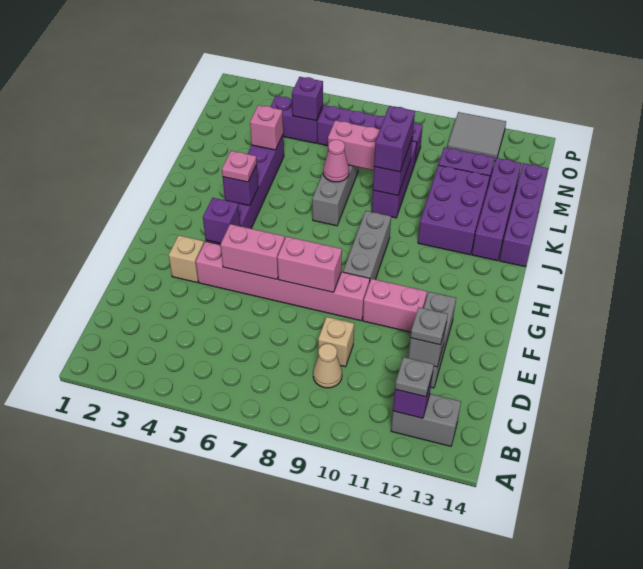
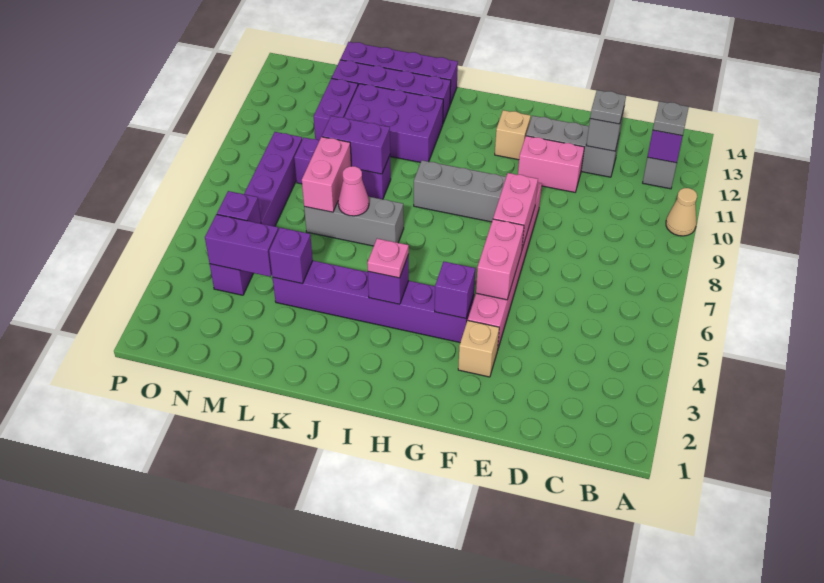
tan cone C9 level 1 -> tan cone A10 level 1
tan brick D9 level 1 -> tan brick G12 level 1
pink brick F10:F11 level 1 -> pink brick E11:F11 level 1
purple brick K9:L9 level 3 -> purple brick M4:N4 level 2
pink brick L4 level 2 -> purple brick L4 level 2
grey tile O11:P12 level 1 -> none

